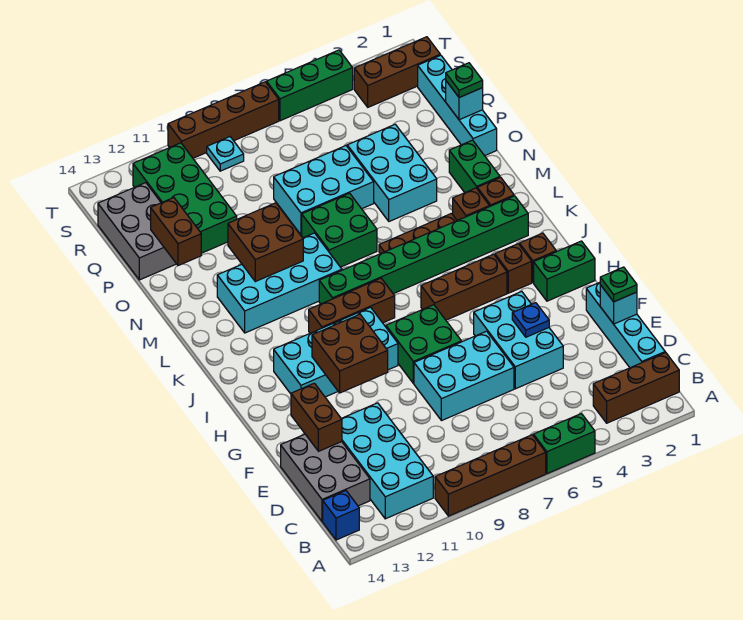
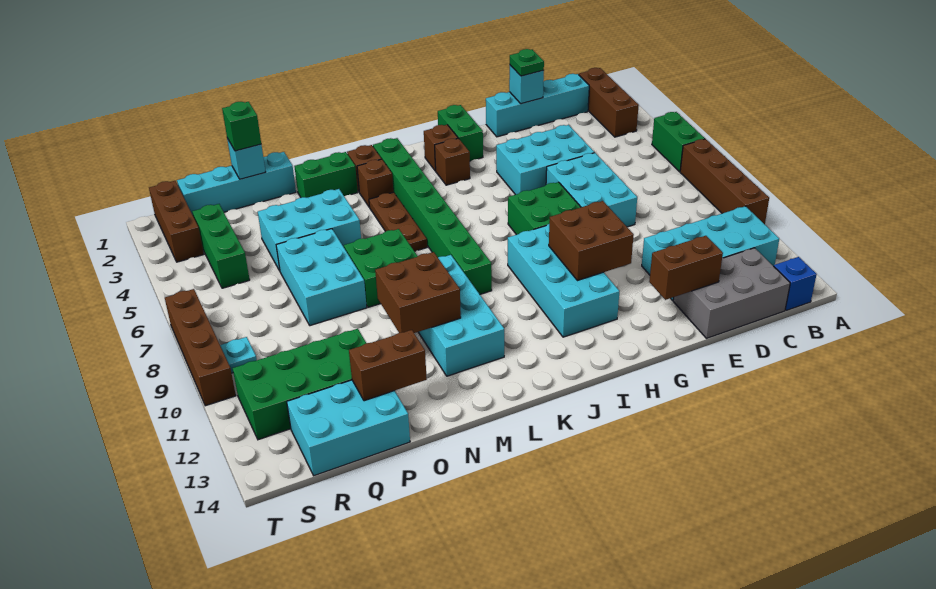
blue plate F4 level 2 -> none
brown brick I4:I6 level 1 -> none
brown brick J8:J10 level 1 -> none
green plate P1 level 3 -> green brick P1 level 3
grey brick P13:R14 level 1 -> cyan brick P13:R14 level 1
green brick T4:T6 level 1 -> green brick R3:R5 level 1

